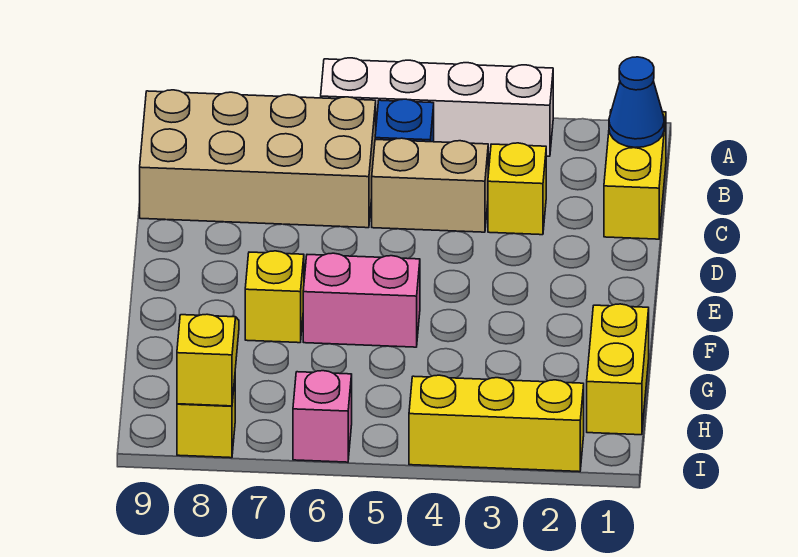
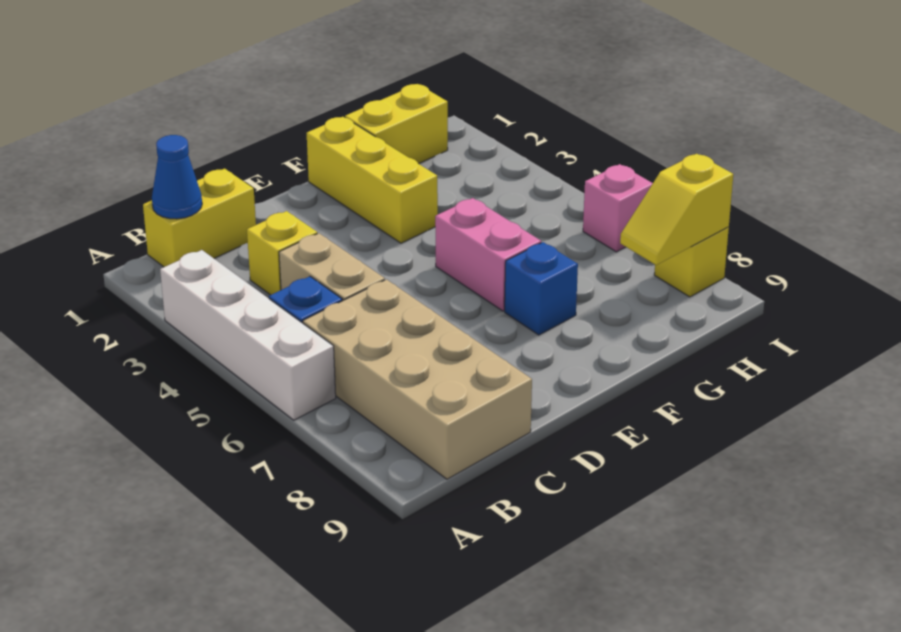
yellow brick F7 level 1 -> blue brick F7 level 1
yellow brick I2:I4 level 1 -> yellow brick F1:F3 level 1

